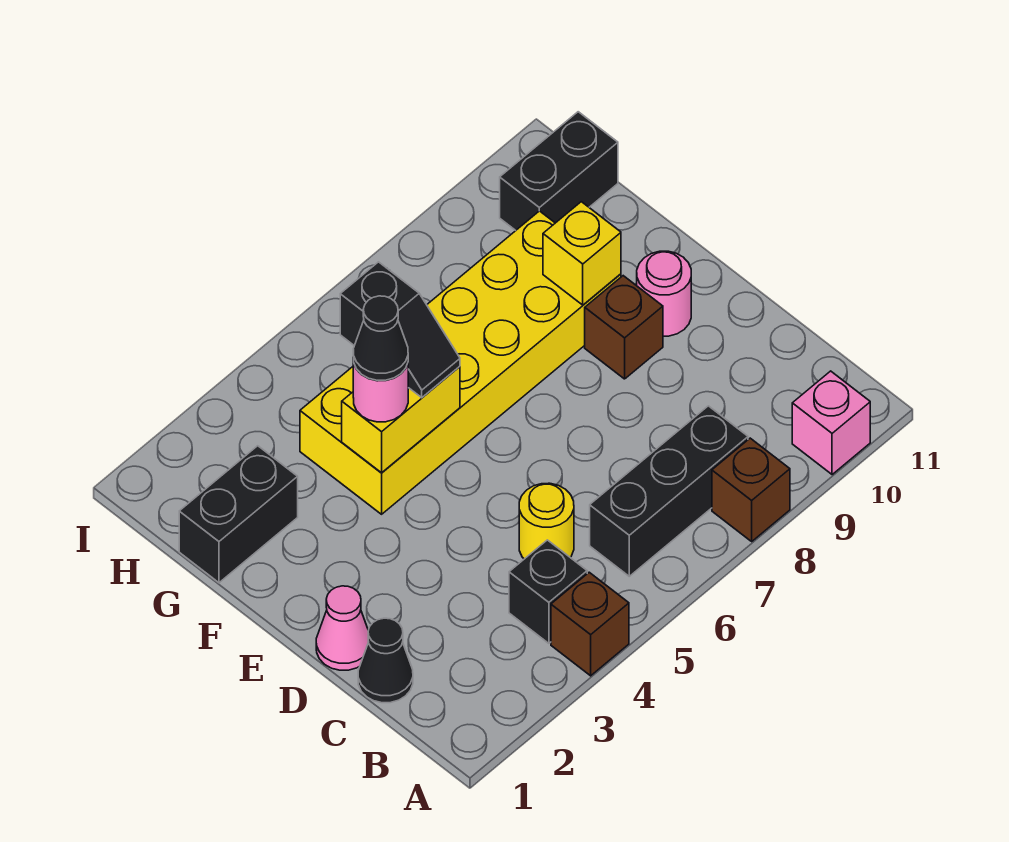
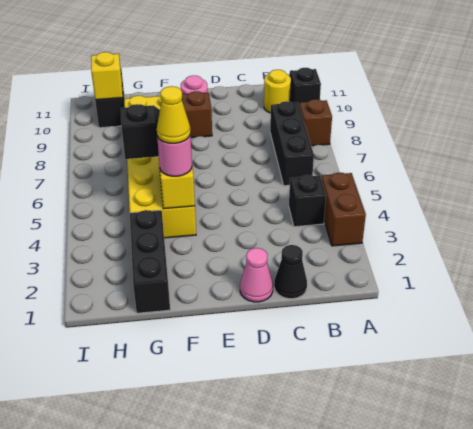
brown brick A4 level 1 -> brown brick A3:A4 level 1
pink brick A10 level 1 -> black brick A10 level 1
yellow round brick C5 level 1 -> yellow round brick B10 level 1
black cone F4 level 4 -> yellow cone F4 level 4
yellow brick F9 level 2 -> yellow brick H10 level 2
black brick G1:G2 level 1 -> black brick G1:G3 level 1

